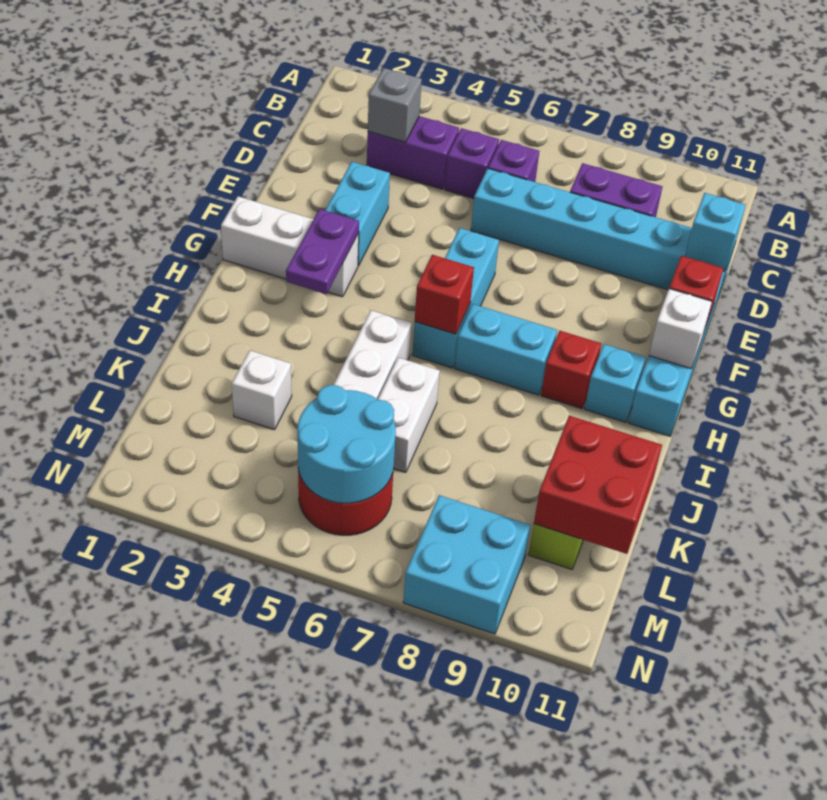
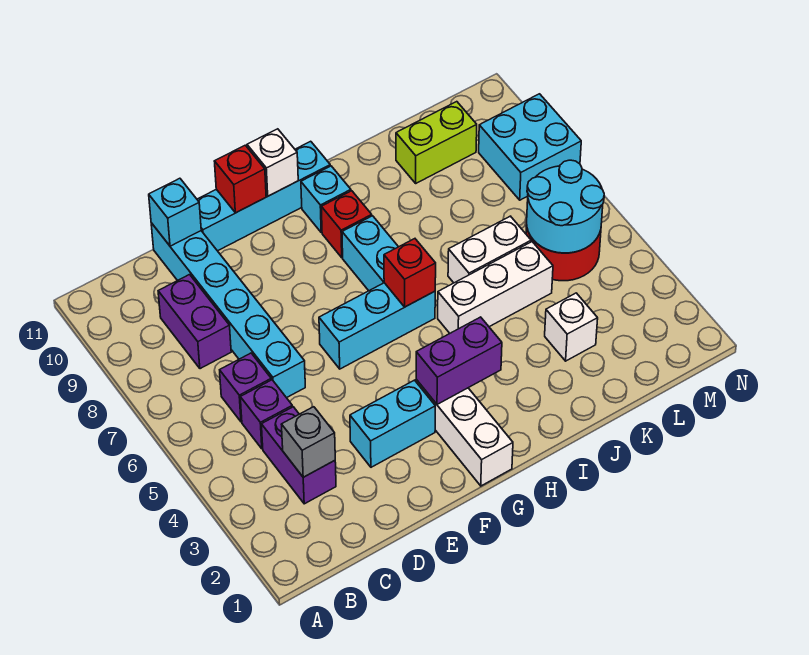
purple plate G3:H3 level 2 -> purple brick G3:H3 level 2
red brick K10:L11 level 2 -> none

